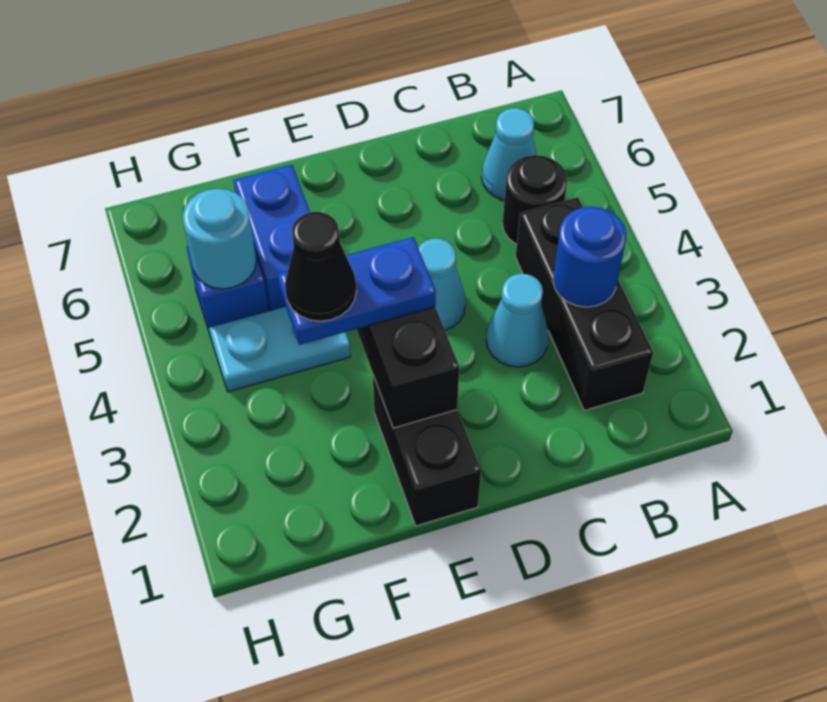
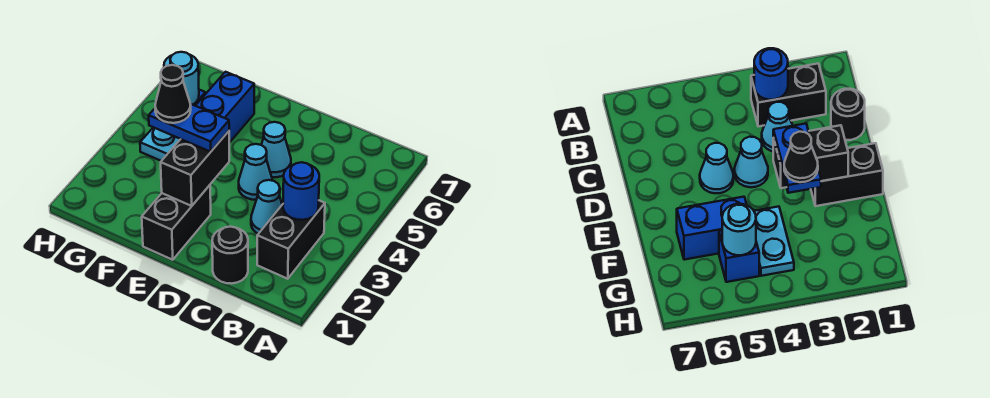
black brick B2:B4 level 1 -> black brick B2:B3 level 1
black round brick B5 level 1 -> black round brick C1 level 1
cyan cone B6 level 1 -> cyan cone D5 level 1

